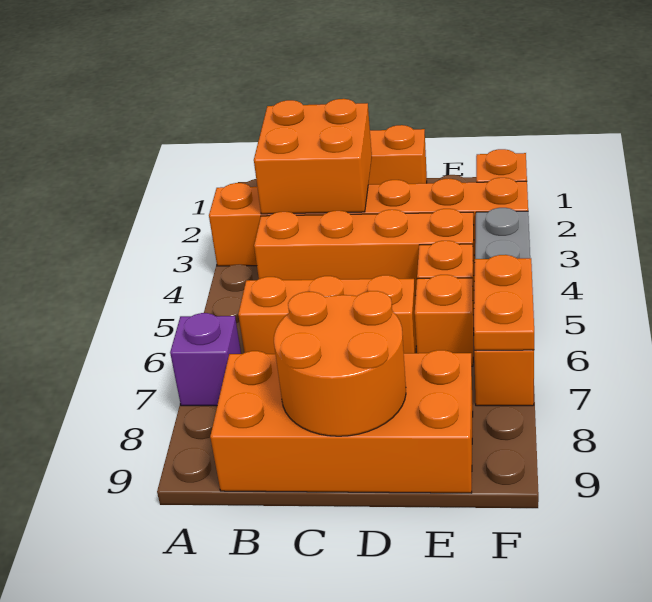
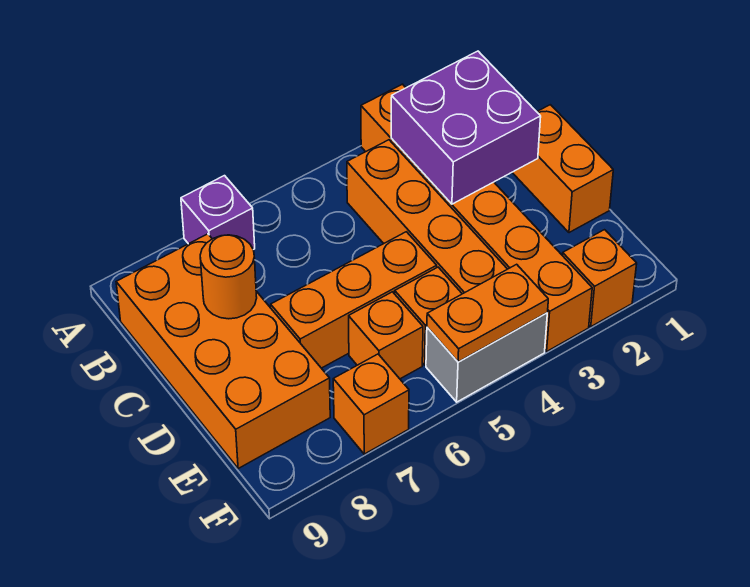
orange brick B2:C3 level 2 -> purple brick B2:C3 level 2
orange brick B6:D6 level 1 -> orange brick D5:D7 level 1
orange round brick C8:D9 level 2 -> orange round brick C8 level 2
orange plate F6:F7 level 2 -> orange plate F4:F5 level 2

